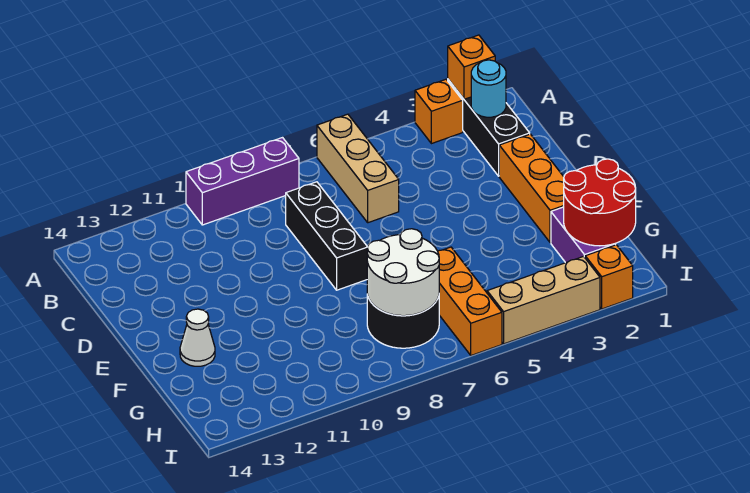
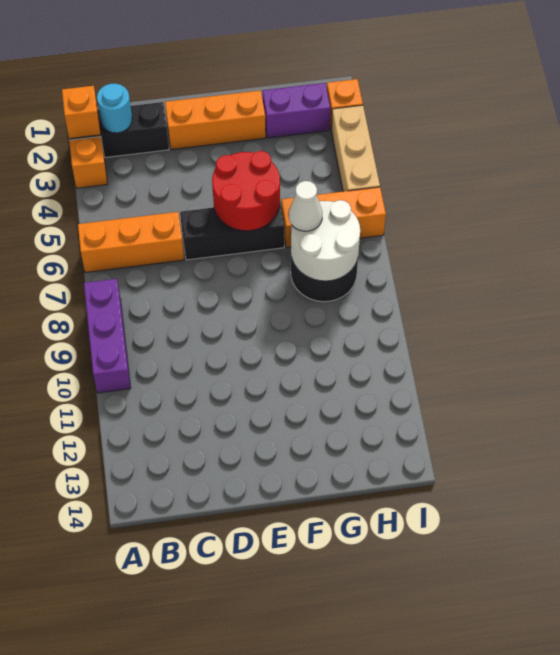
tan brick A6:C6 level 1 -> orange brick A6:C6 level 1
black brick C8:E8 level 1 -> black brick D6:F6 level 1
white cone F13 level 1 -> white cone G7 level 3
red round brick G1:H2 level 2 -> red round brick E5:F6 level 2

